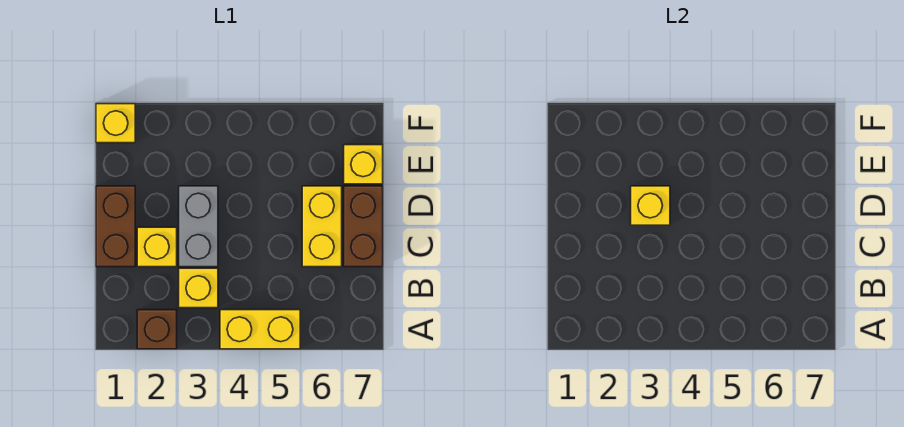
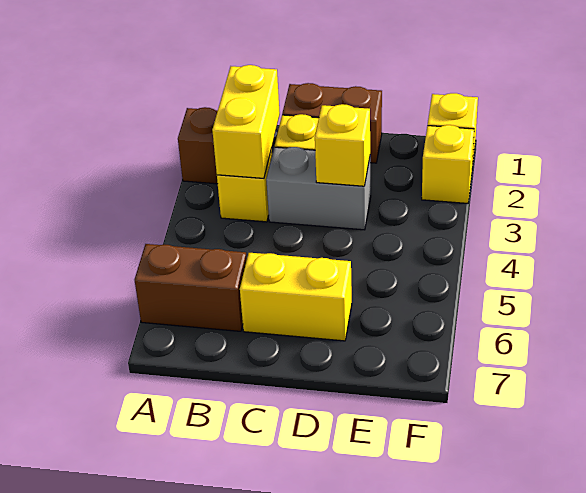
yellow brick A4:A5 level 1 -> yellow brick B2:B3 level 2
brown brick C7:D7 level 1 -> brown brick A6:B6 level 1
yellow brick E7 level 1 -> yellow brick F2 level 1

